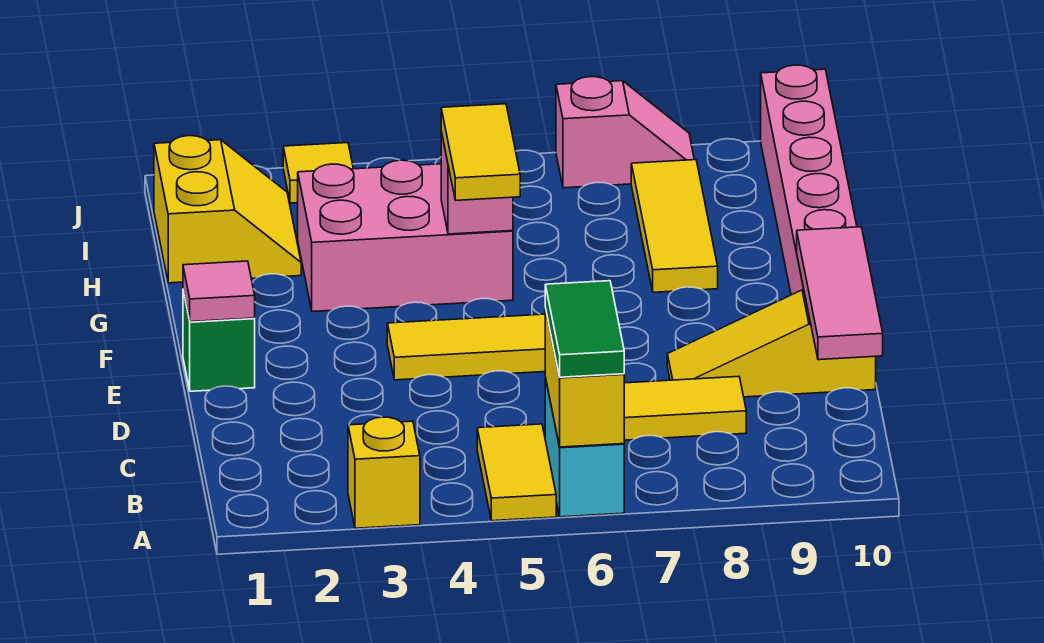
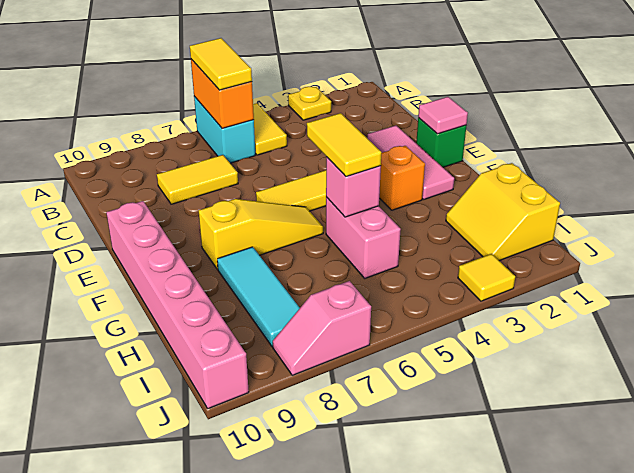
yellow brick A3 level 1 -> yellow plate A3 level 1
yellow brick A6:B6 level 2 -> orange brick A6:B6 level 2
green tile A6:B6 level 3 -> yellow tile A6:B6 level 3
pink tile C10:E10 level 2 -> pink tile D2:F2 level 1
yellow slope D8:D10 level 1 top 10 -> yellow slope F6:F8 level 1 top 8
none -> orange brick F3 level 1
pink brick G3:H5 level 1 -> pink brick G5:H5 level 1
yellow tile G8:I8 level 1 -> cyan tile G8:I8 level 1

